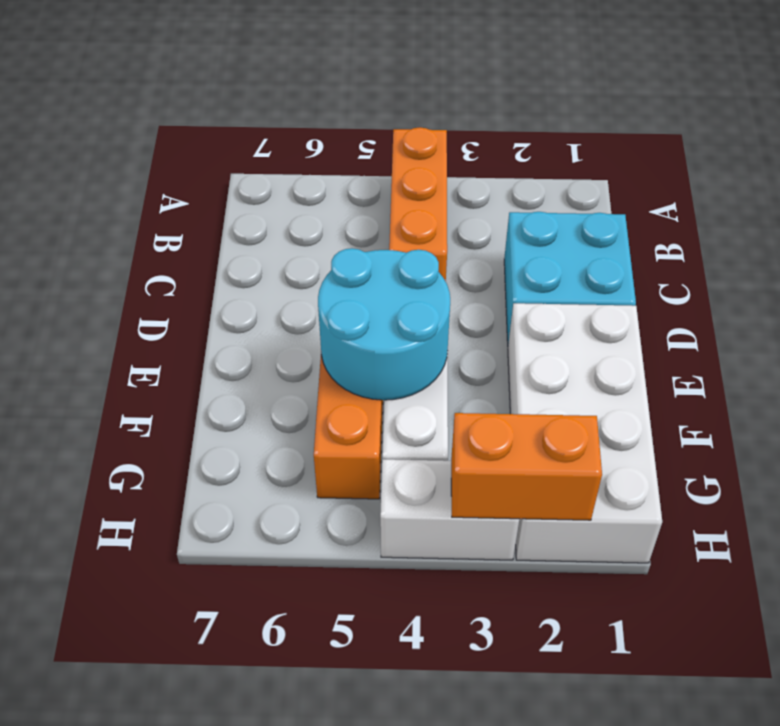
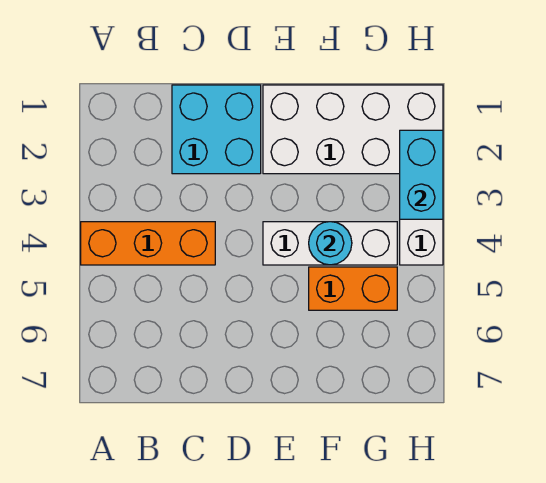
cyan round brick E4:F5 level 2 -> cyan round brick F4 level 2
orange brick H2:H3 level 2 -> cyan brick H2:H3 level 2

